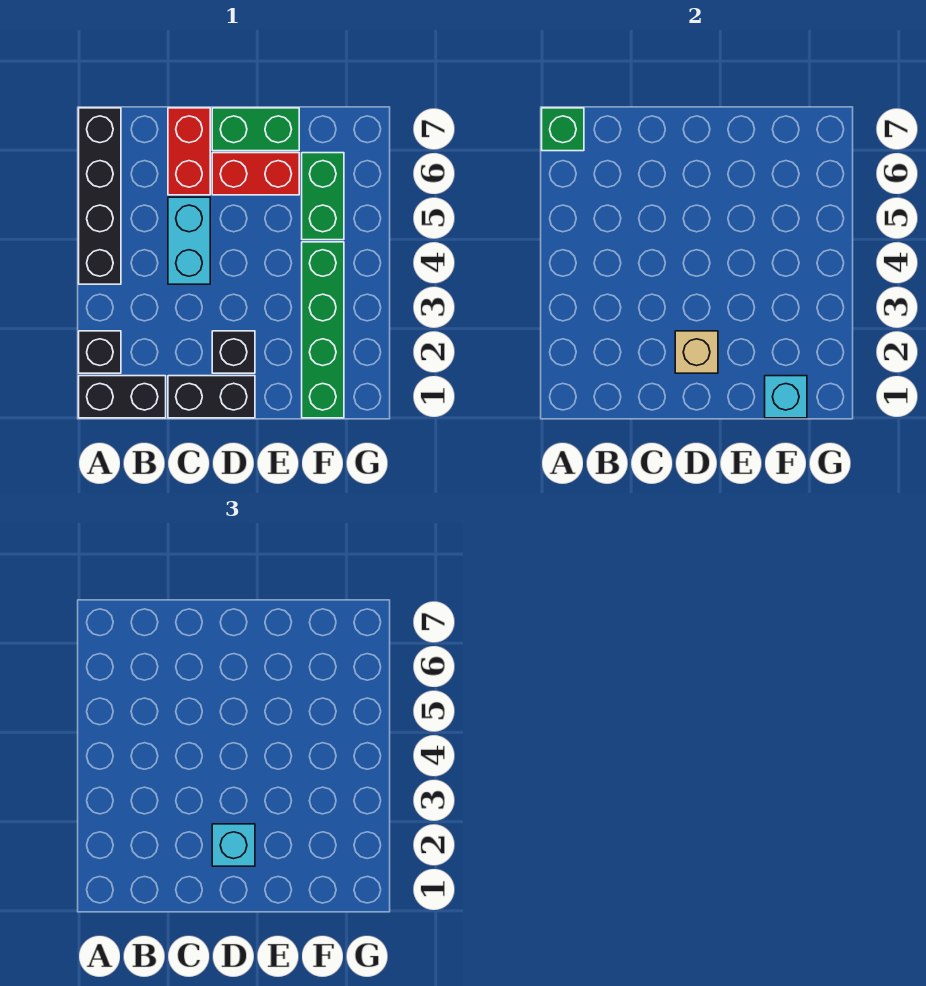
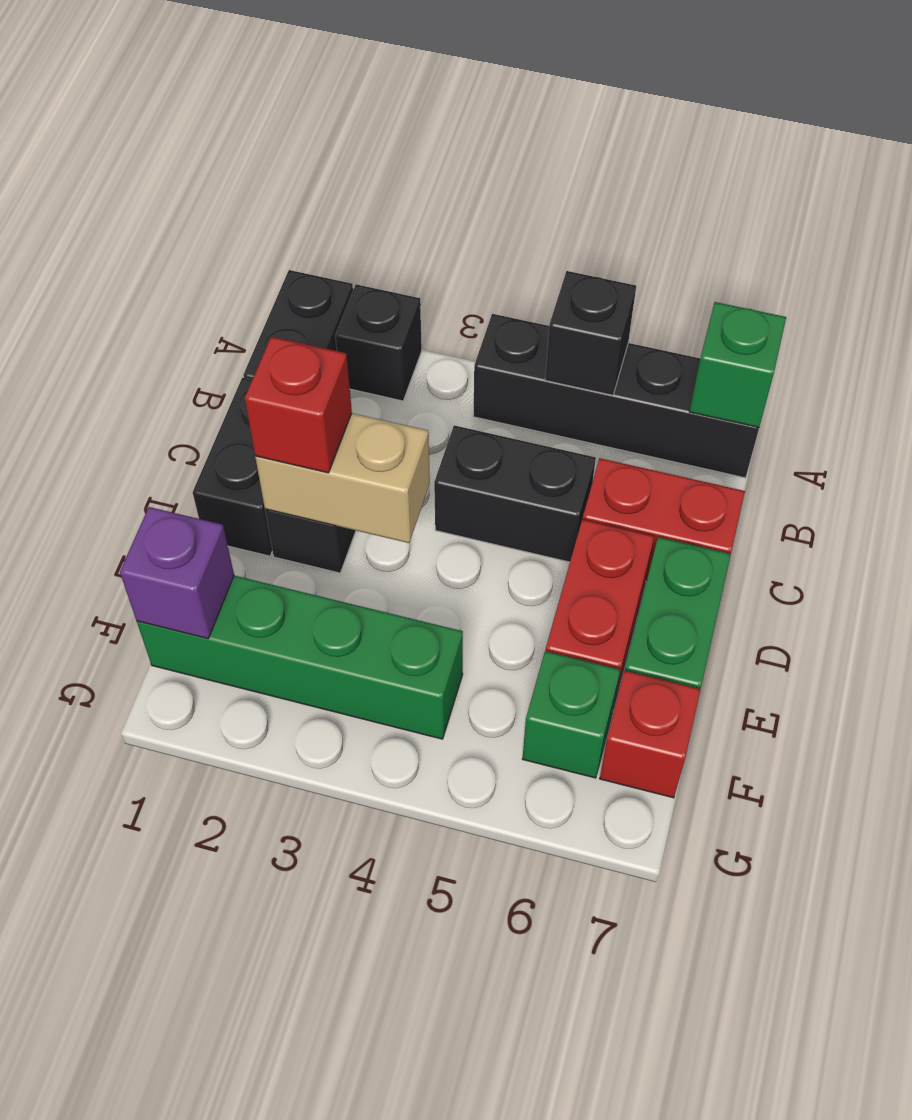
none -> black brick A5 level 2
cyan brick C4:C5 level 1 -> black brick C4:C5 level 1
tan brick D2 level 2 -> tan brick D2:D3 level 2
cyan brick D2 level 3 -> red brick D2 level 3
cyan brick F1 level 2 -> purple brick F1 level 2
green brick F5:F6 level 1 -> green brick F6 level 1
none -> red brick F7 level 1

